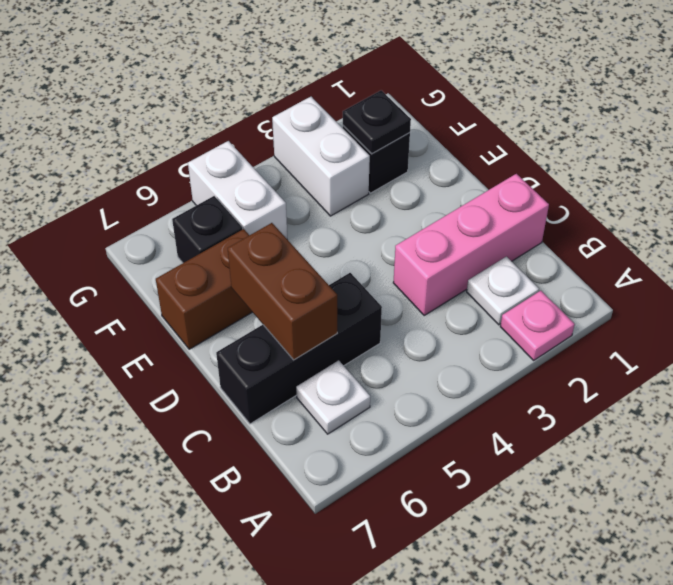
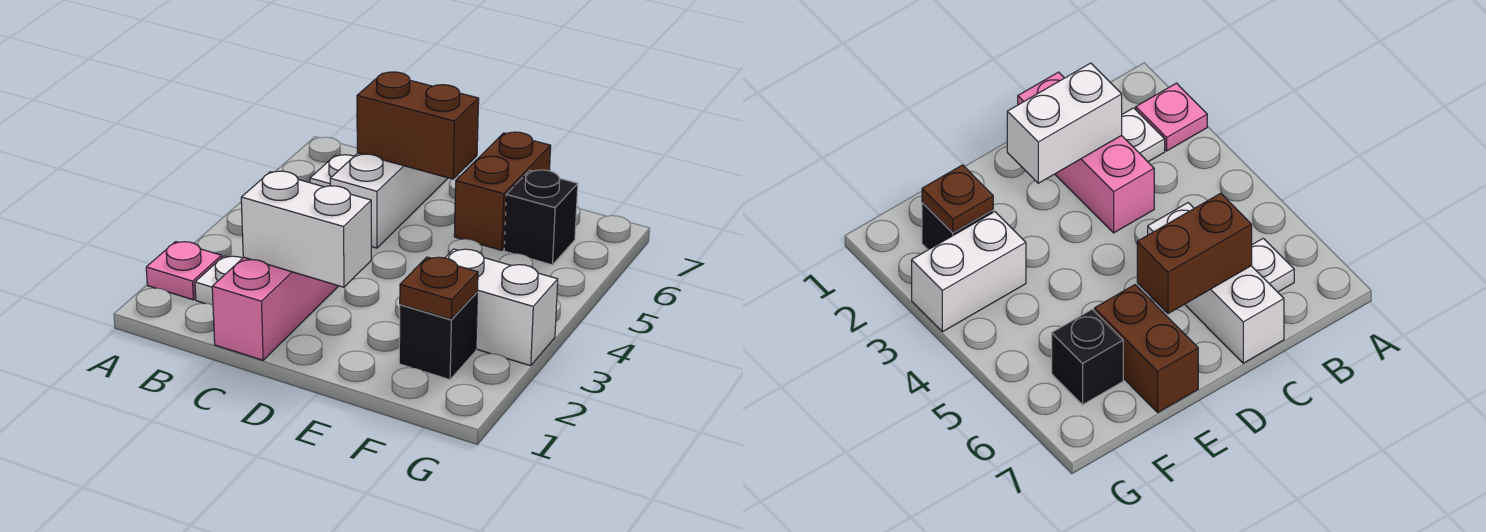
black brick C5:C7 level 1 -> white brick C5:C7 level 1
black plate F2 level 2 -> brown plate F2 level 2
white brick F5:G5 level 1 -> white brick C2:D2 level 2

